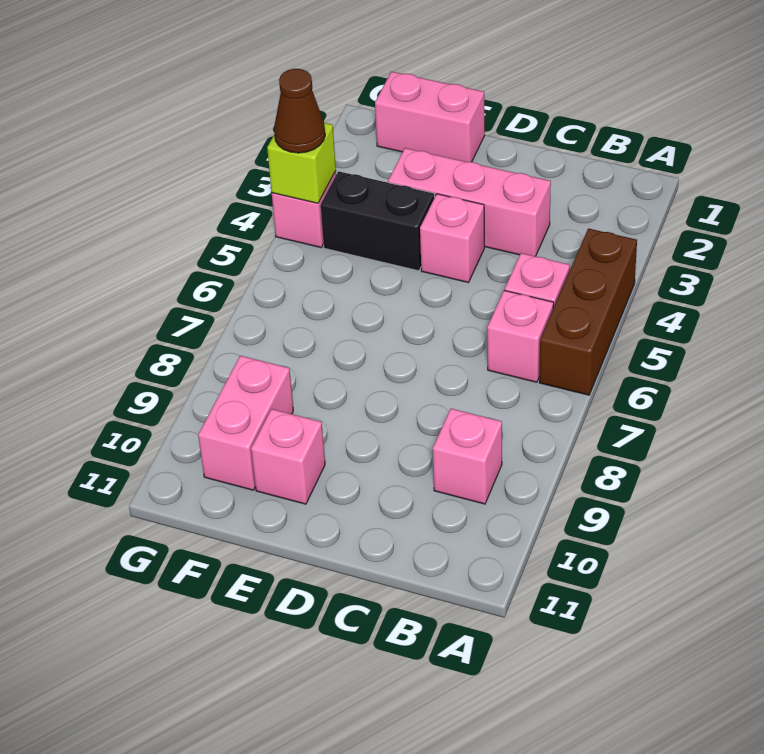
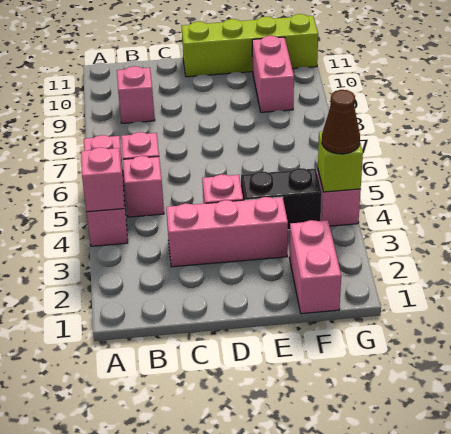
brown brick A4:A6 level 1 -> pink brick A4:A6 level 1
none -> lime brick D11:G11 level 1
pink brick E1:F1 level 1 -> pink brick F1:F2 level 1
pink brick E10 level 1 -> pink brick A4 level 2

